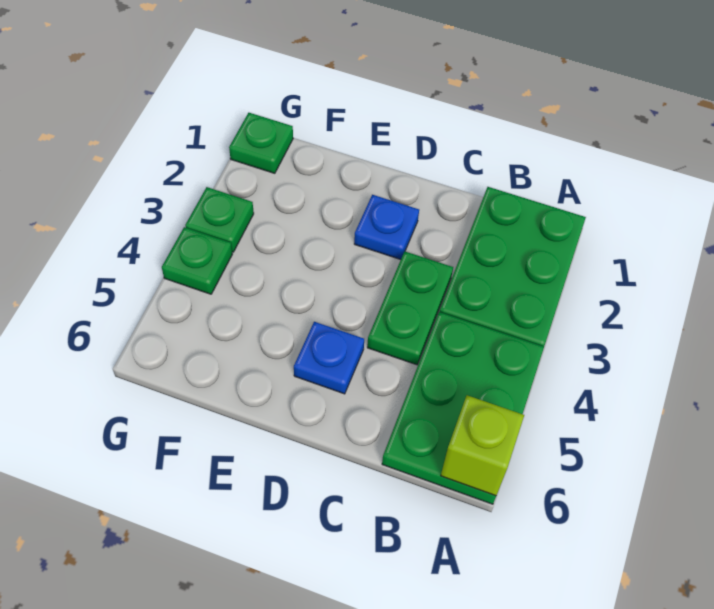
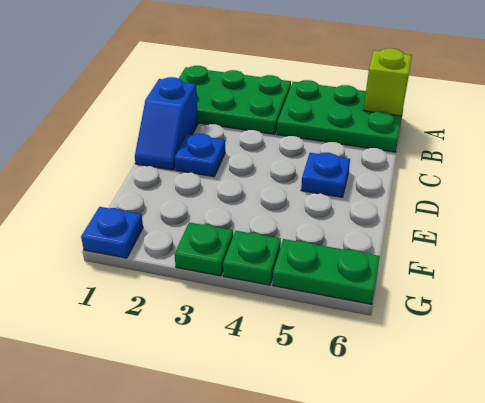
none -> blue slope C1:D1 level 1 top C
green plate C3:C4 level 1 -> green plate G5:G6 level 1
green plate G1 level 1 -> blue plate G1 level 1

